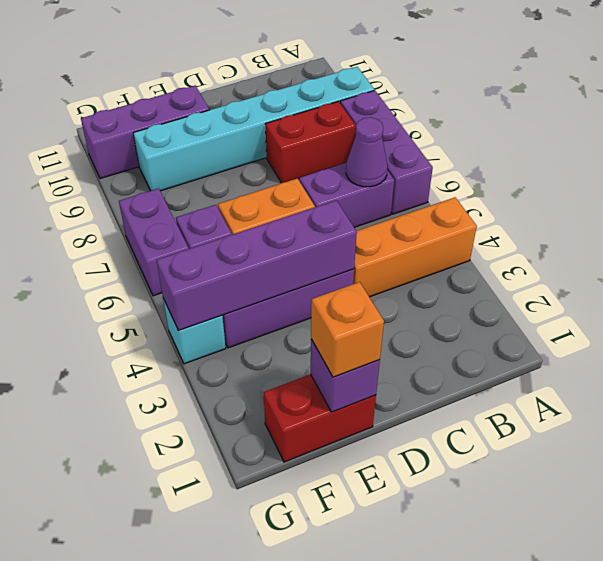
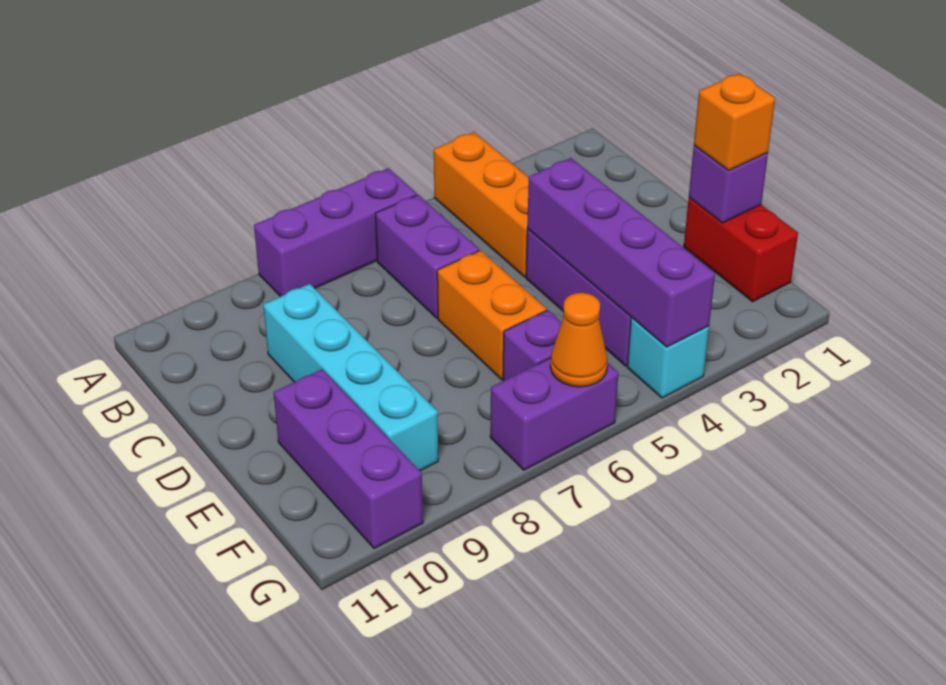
cyan brick A9:F9 level 1 -> cyan brick C9:F9 level 1
purple cone B6 level 2 -> none
red brick B8:C8 level 1 -> none
none -> orange cone G6 level 2

